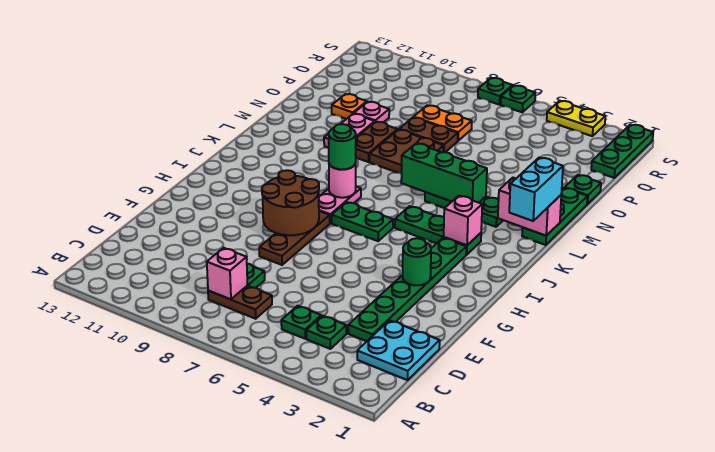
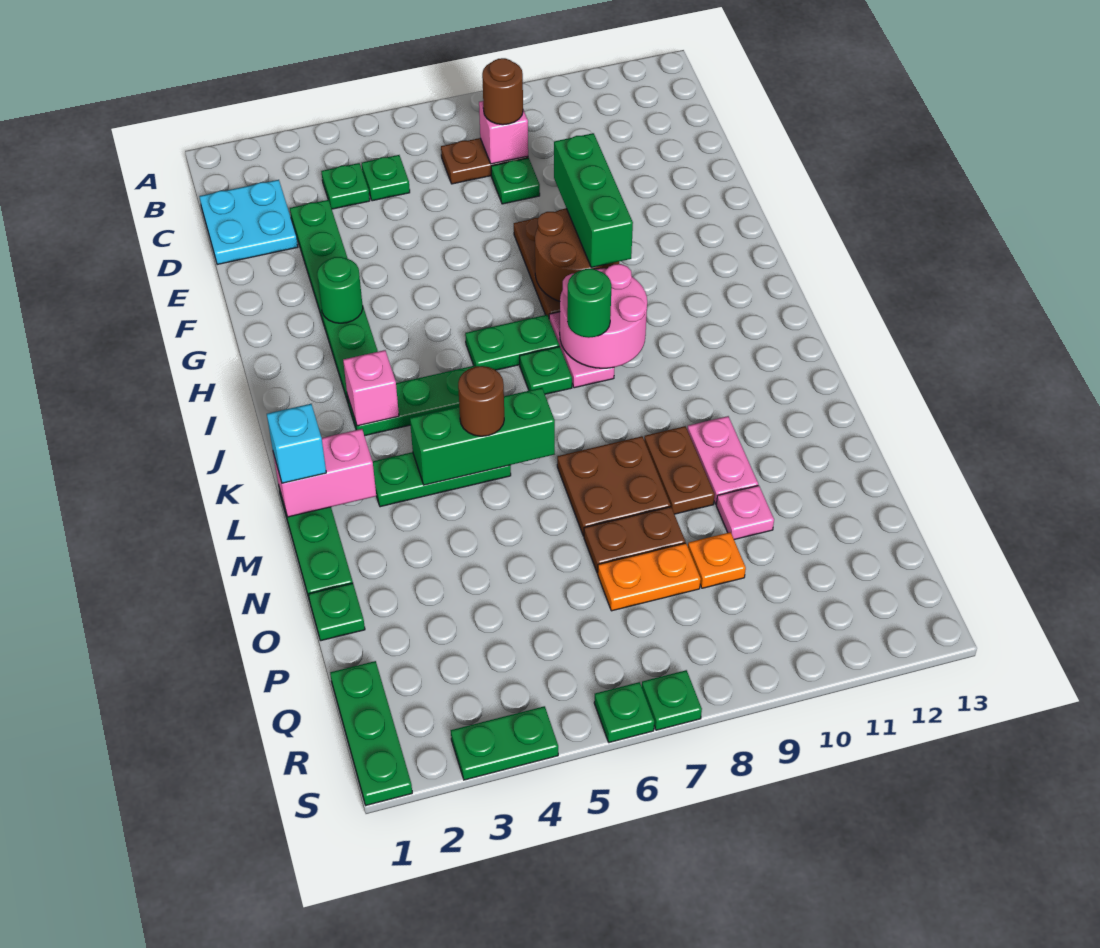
none -> brown round brick C8 level 3
none -> green brick F9:H9 level 3
none -> green plate J7 level 1
pink round brick J8 level 2 -> pink round brick I8:J9 level 2
cyan brick K1:L1 level 3 -> cyan brick L1 level 3
none -> brown round brick L5 level 3
orange plate O11 level 1 -> orange plate P9 level 1
yellow plate S3:S4 level 1 -> green plate S3:S4 level 1

